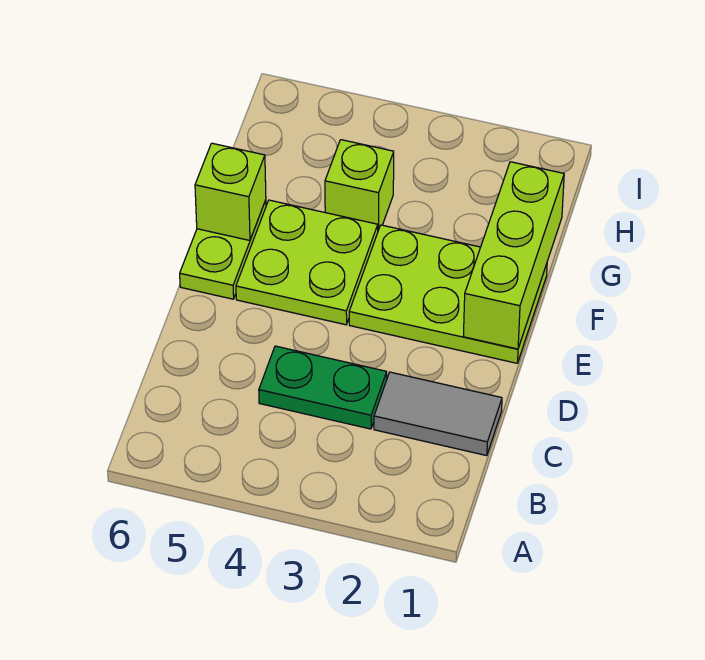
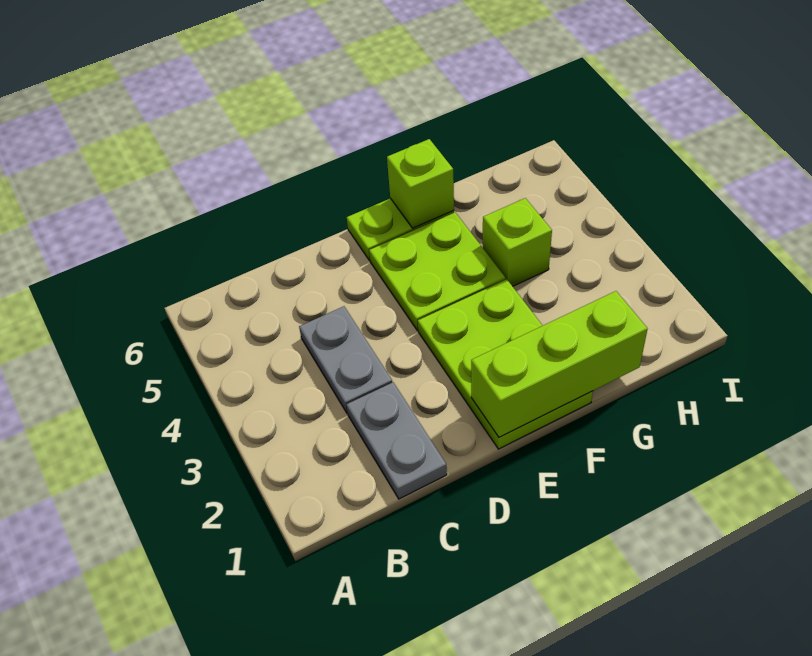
grey tile C1:C2 level 1 -> grey plate C1:C2 level 1
green plate C3:C4 level 1 -> grey plate C3:C4 level 1

